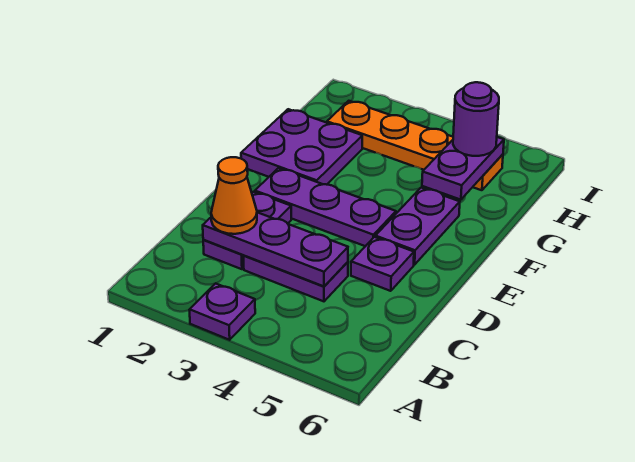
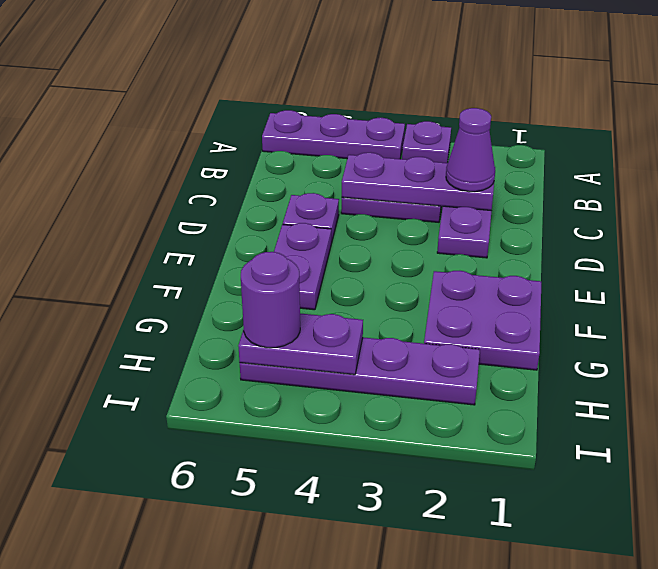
orange cone C2 level 3 -> purple cone C2 level 3
purple plate E2:E4 level 1 -> purple plate A4:A6 level 1
purple plate G5:H5 level 2 -> purple plate H4:H5 level 2
orange plate H2:H5 level 1 -> purple plate H2:H5 level 1

